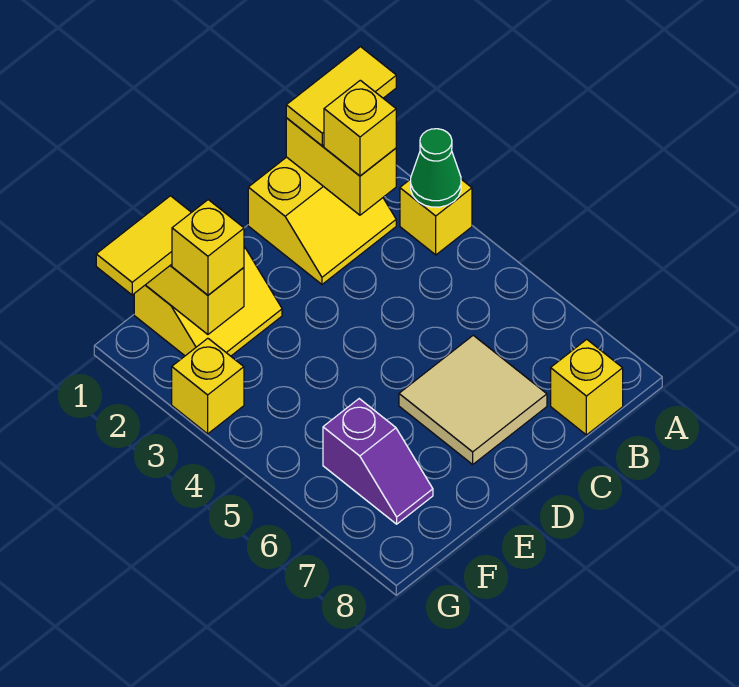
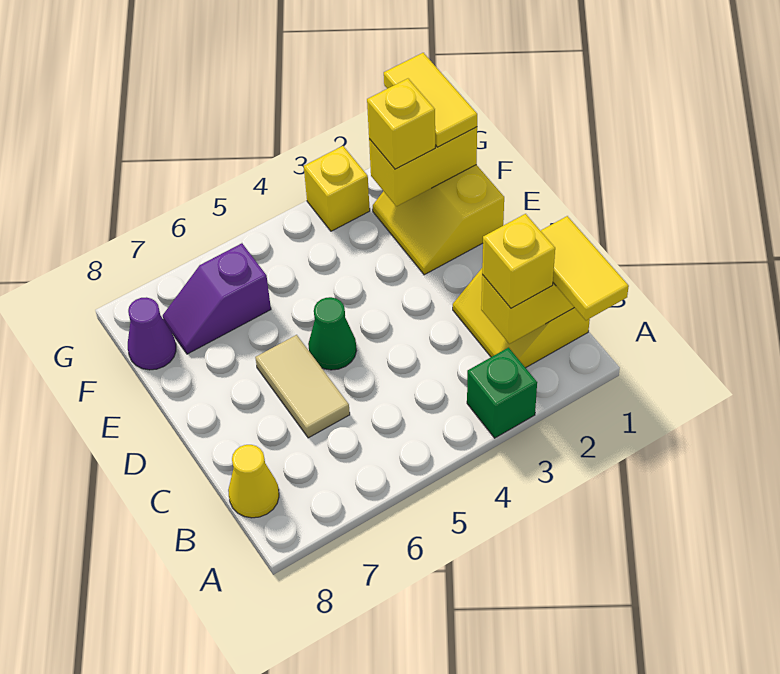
yellow brick A3 level 1 -> green brick A3 level 1
green cone A3 level 2 -> green cone D5 level 1
yellow brick B8 level 1 -> yellow cone B8 level 1
tan tile C6:D7 level 1 -> tan tile C6:D6 level 1
none -> purple cone F8 level 1

